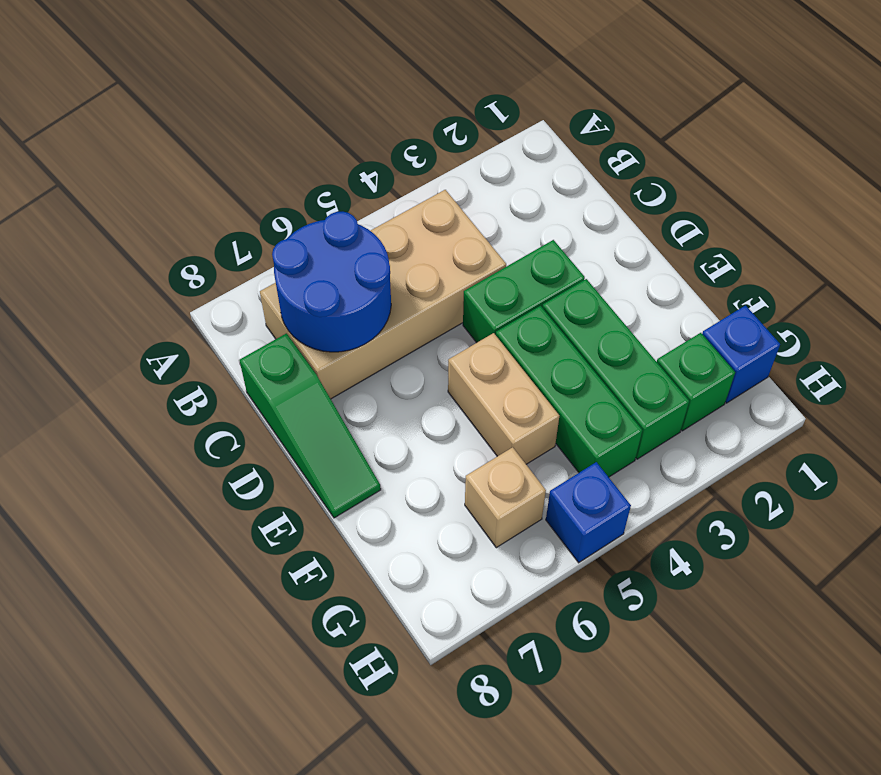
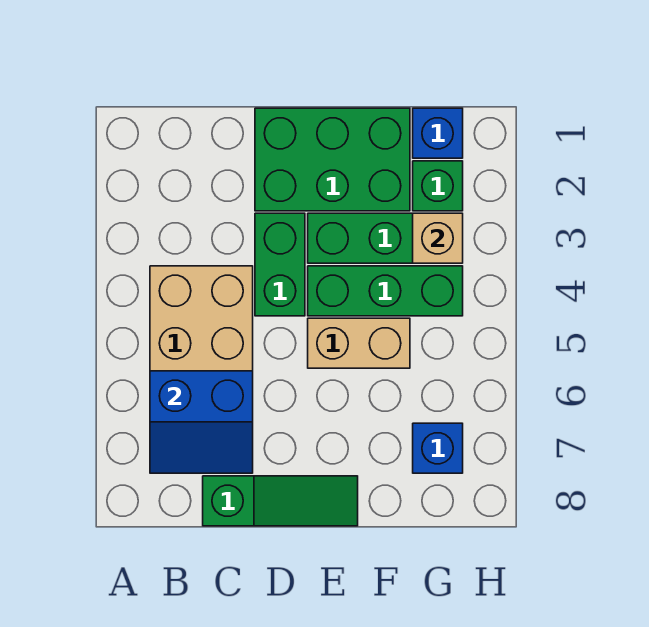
blue round brick B6:C7 level 2 -> blue slope B6:C7 level 2 top 6
none -> green brick D1:F2 level 1
tan brick G6 level 1 -> tan brick G3 level 2
blue brick H5 level 1 -> blue brick G7 level 1

